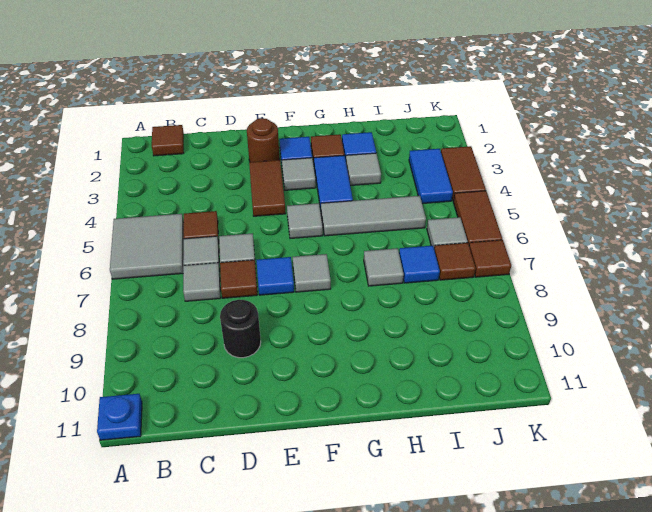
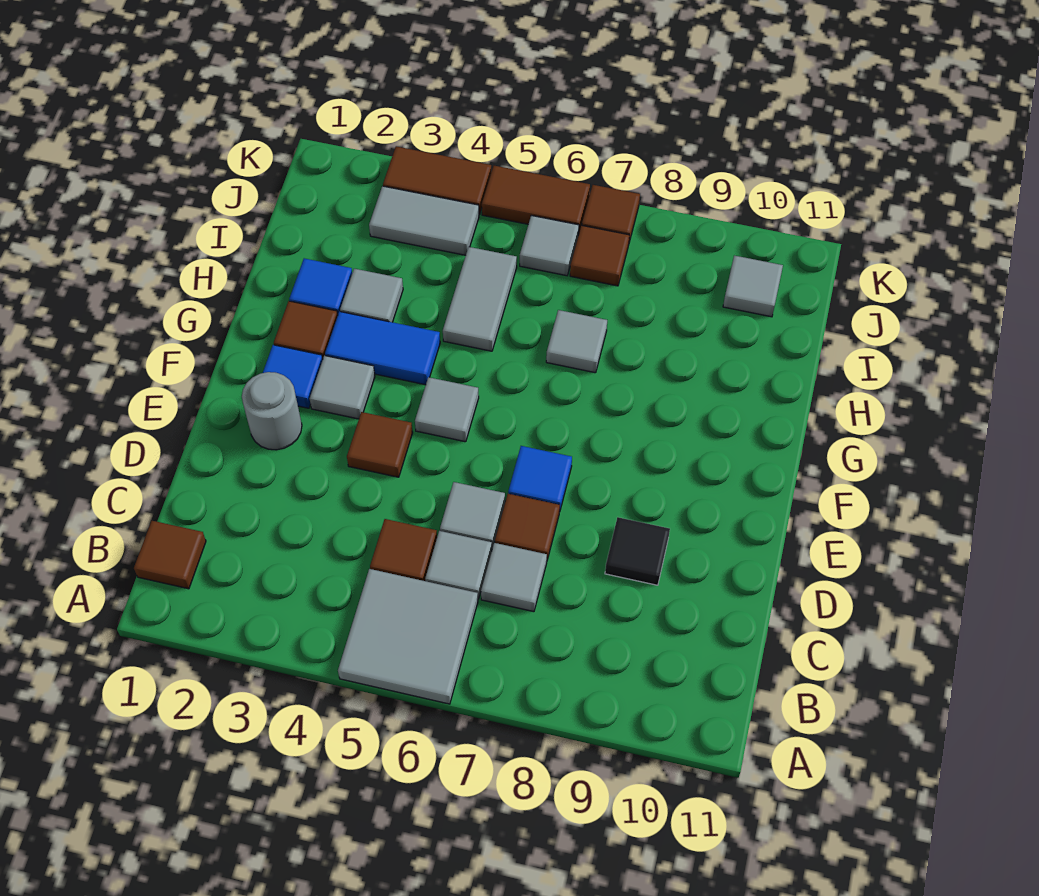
blue plate A11 level 1 -> none
black round brick D9 level 1 -> black tile D9 level 1
brown round brick E2 level 1 -> grey round brick E2 level 1
brown tile E3:E4 level 1 -> brown tile E4 level 1
grey tile F7 level 1 -> grey tile J10 level 1
grey tile G5:I5 level 1 -> grey tile H5:I5 level 1
blue tile I7 level 1 -> none
blue tile J3:J4 level 1 -> grey tile J3:J4 level 1

